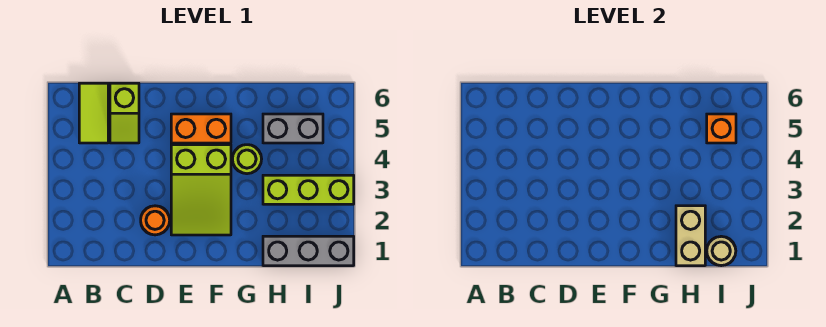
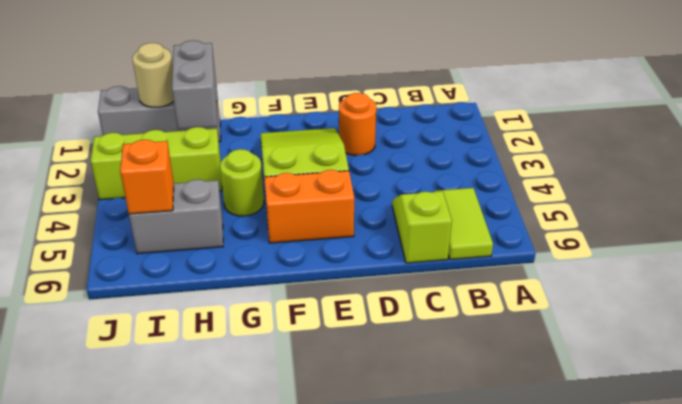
tan brick H1:H2 level 2 -> grey brick H1:H2 level 2

